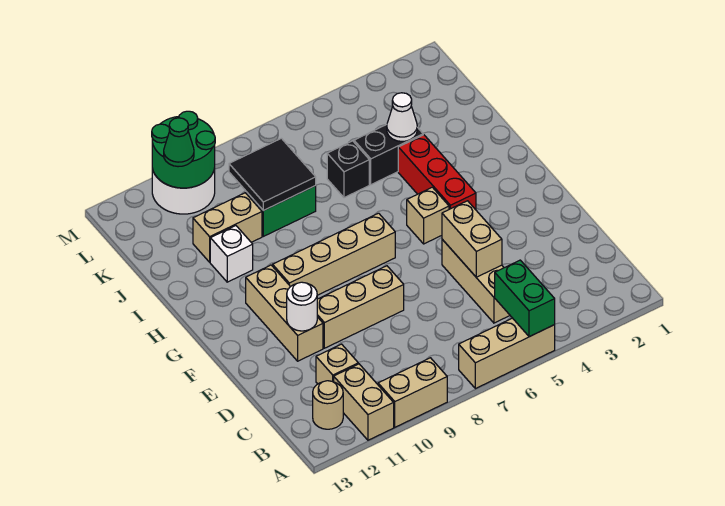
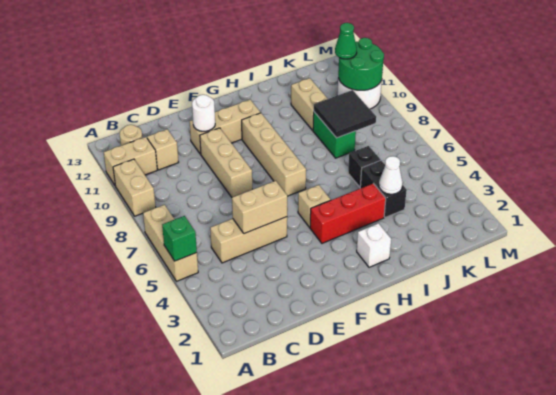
green brick A5:B5 level 2 -> green brick A5 level 2
white brick I11 level 1 -> white brick H2 level 1

